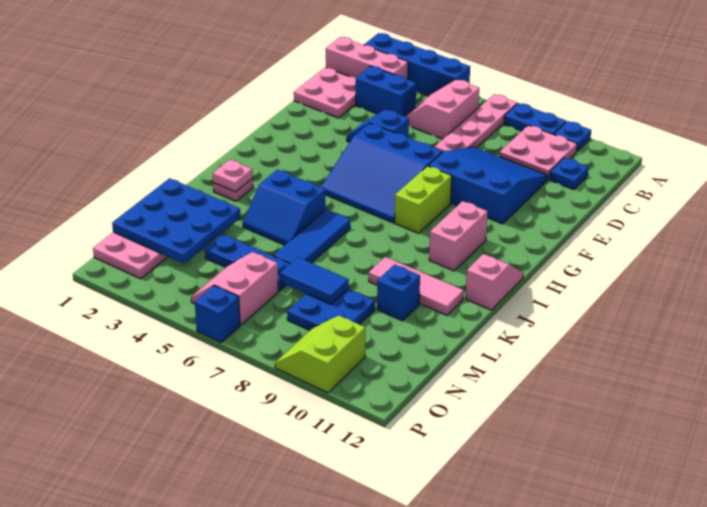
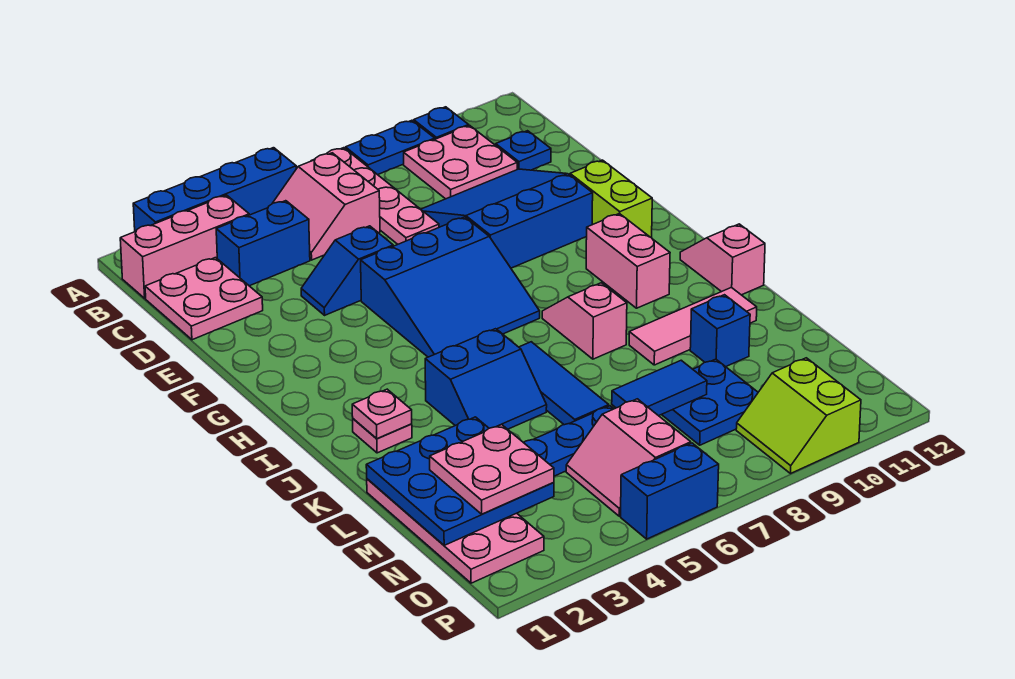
lime brick G8:H8 level 1 -> lime brick F11:G11 level 1
none -> pink slope I8:J8 level 1 top J
none -> pink plate M2:N3 level 3
blue brick P6 level 1 -> blue brick P5:P6 level 1

